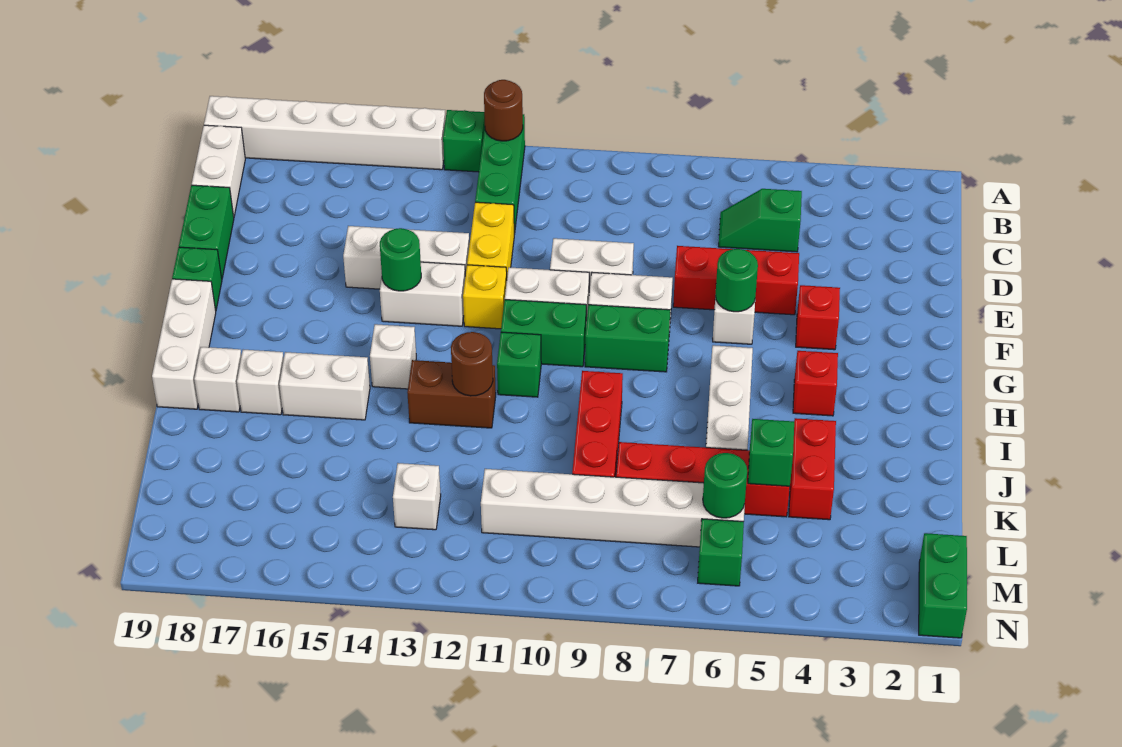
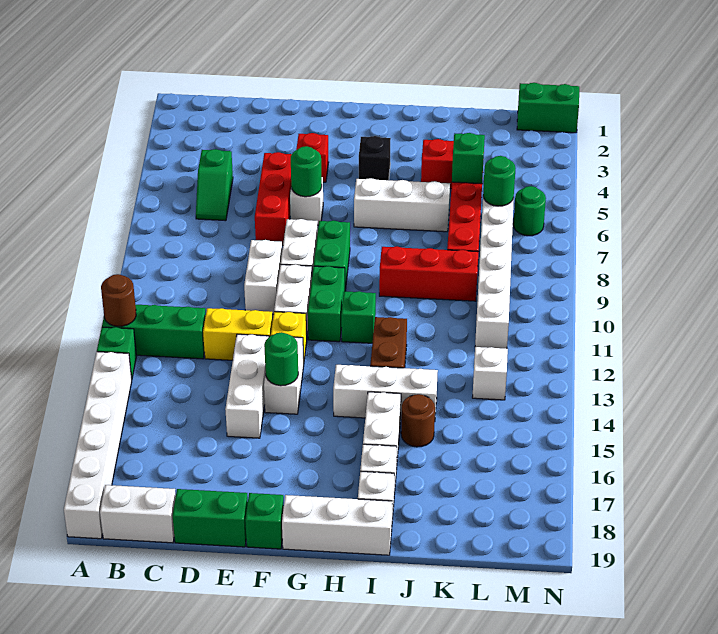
red brick H4 level 1 -> black brick H4 level 1
white brick H14 level 1 -> white brick H14:J14 level 1
brown round brick I12 level 2 -> brown round brick J15 level 1
green brick M6 level 1 -> green round brick M6 level 1

